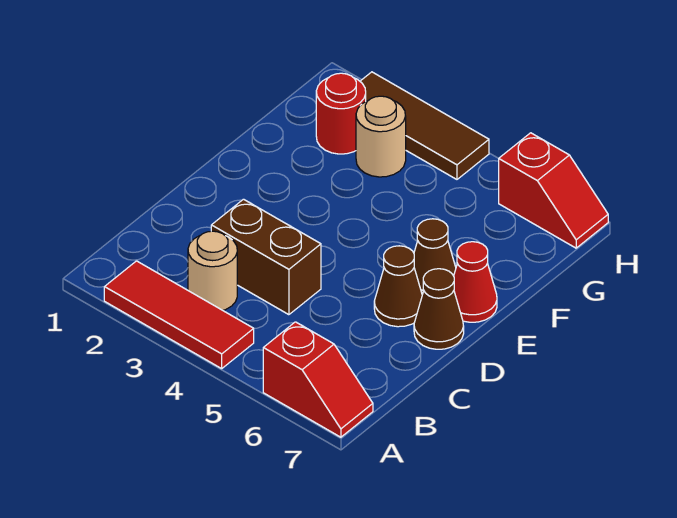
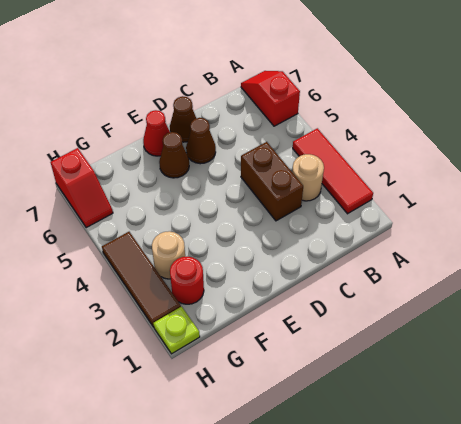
none -> lime plate H1 level 1
red slope H6:H7 level 1 top 6 -> red slope H6:H7 level 1 top 7

